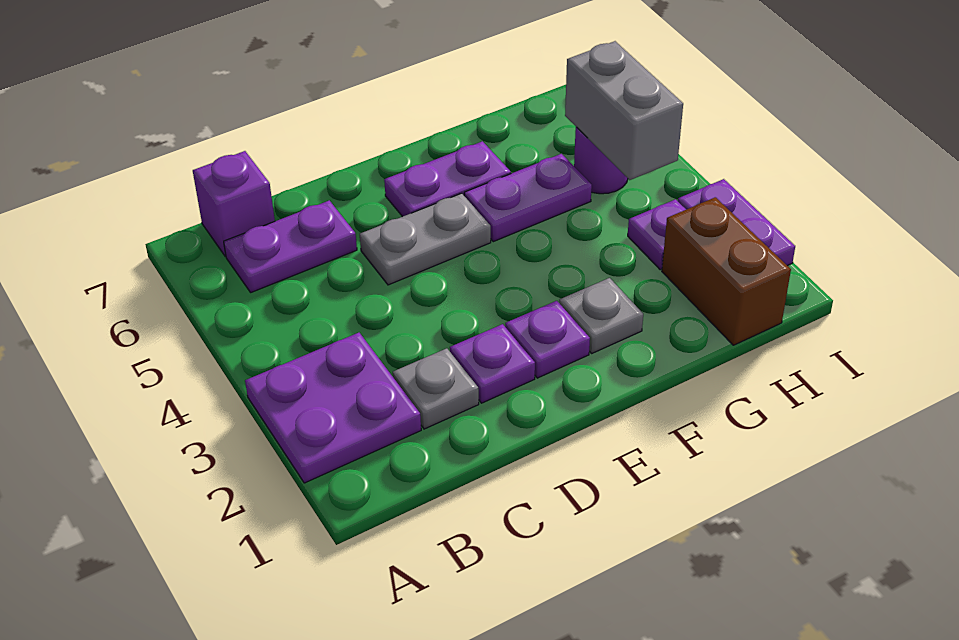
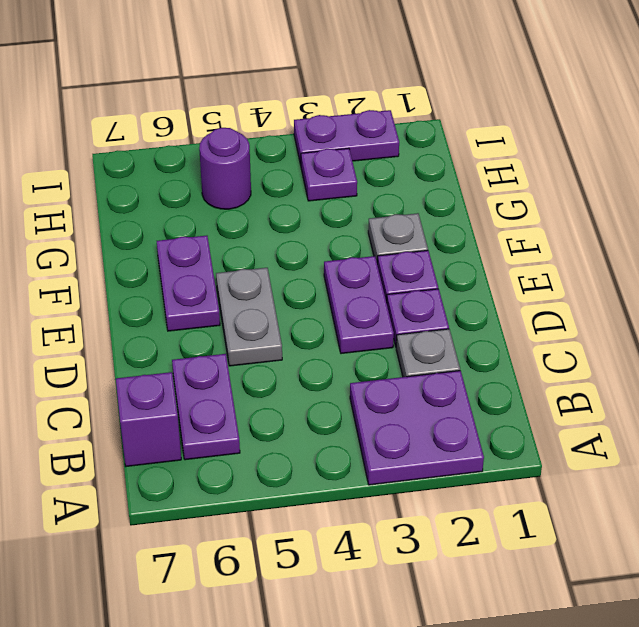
purple plate F5:G5 level 1 -> purple plate D3:E3 level 1
brown brick H1:H2 level 1 -> none
grey brick H4:H5 level 2 -> none

